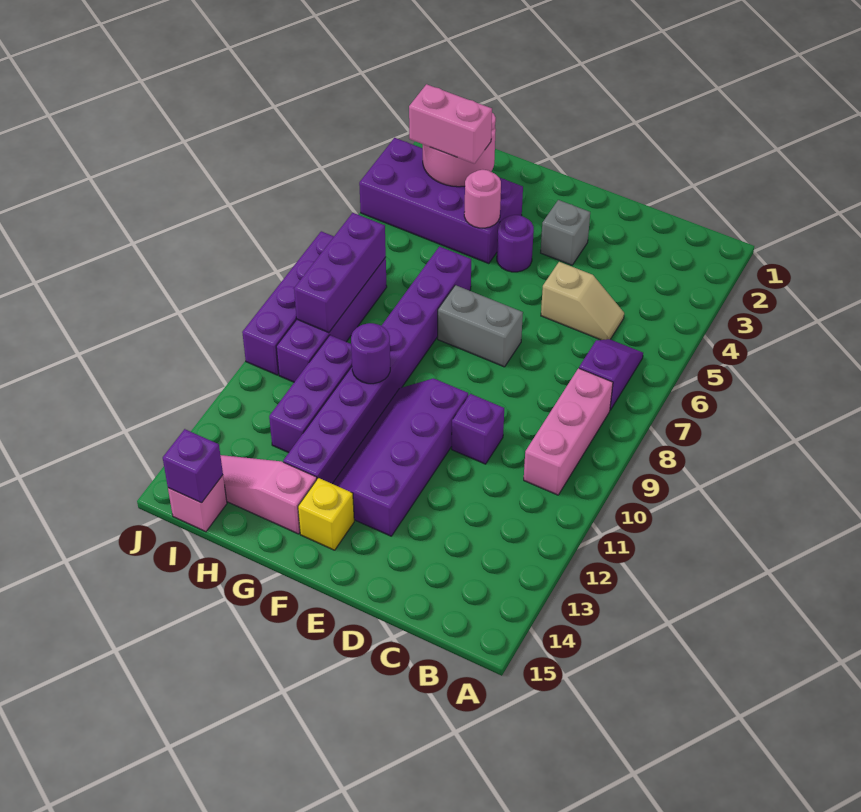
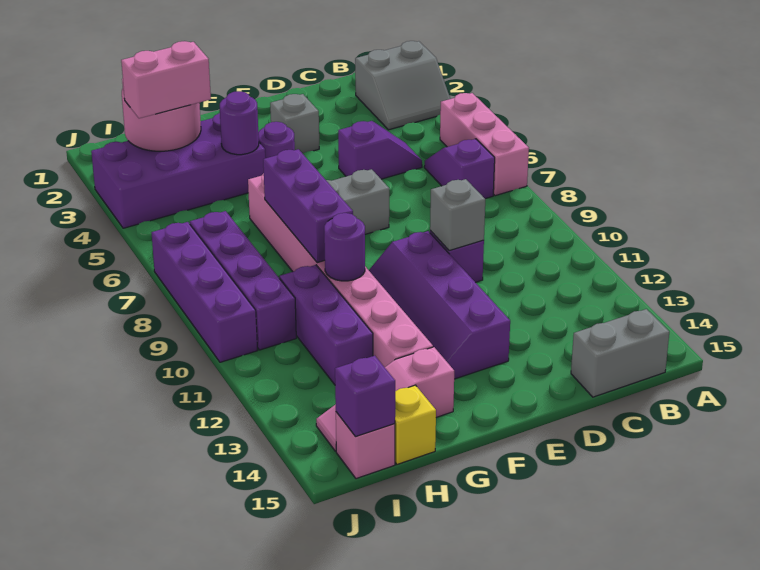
none -> grey slope A2:B3 level 1 top 2
pink brick B8:B10 level 1 -> pink brick A5:A7 level 1
none -> grey brick B15:C15 level 1
tan slope C5:D5 level 1 top D -> purple slope C5:D5 level 1 top D
none -> grey brick D10 level 2
yellow brick F14 level 1 -> yellow brick H15 level 1
pink round brick G4 level 2 -> purple round brick G4 level 2
purple brick G6:G13 level 1 -> pink brick G6:G13 level 1
purple brick I7:I9 level 2 -> purple brick G7:G9 level 2

